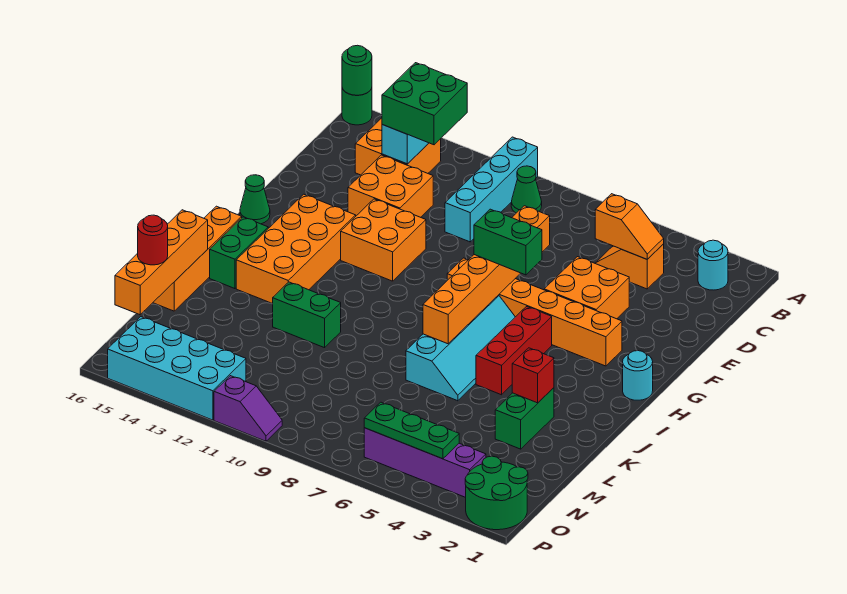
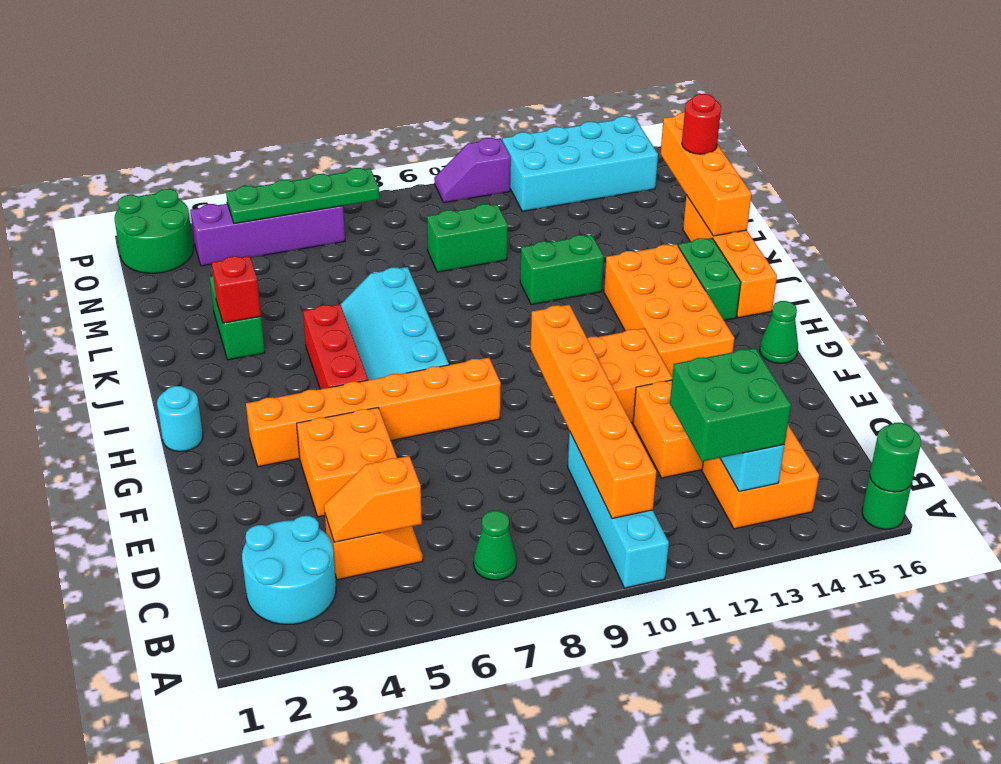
cyan round brick B2 level 1 -> cyan round brick B2:C3 level 1
green cone B9 level 1 -> green cone B7 level 1
orange brick E7:J7 level 2 -> orange brick B10:G10 level 2
green brick G6:G7 level 3 -> green brick M9:M10 level 1
green plate O4:O6 level 2 -> green plate O4:O7 level 2

